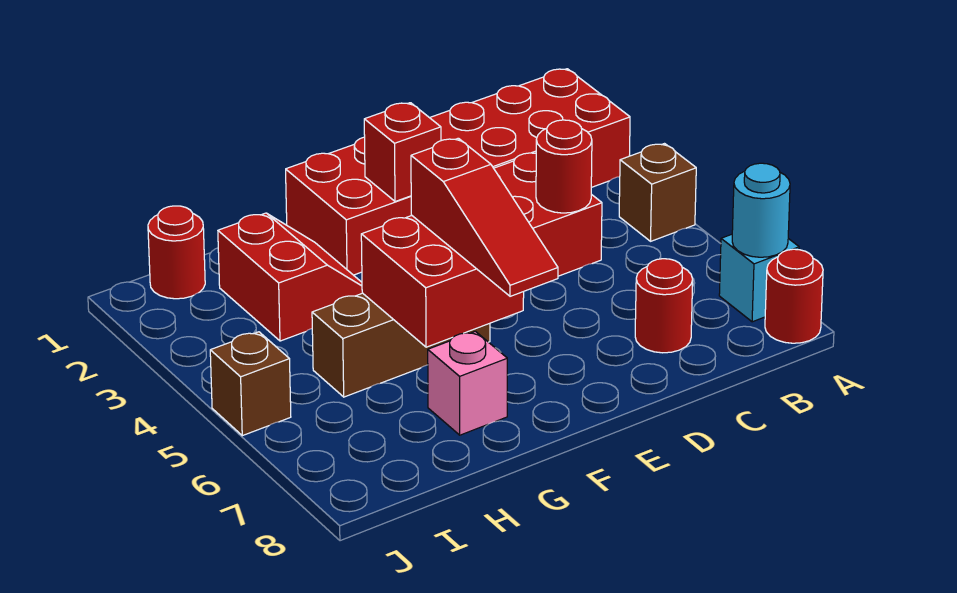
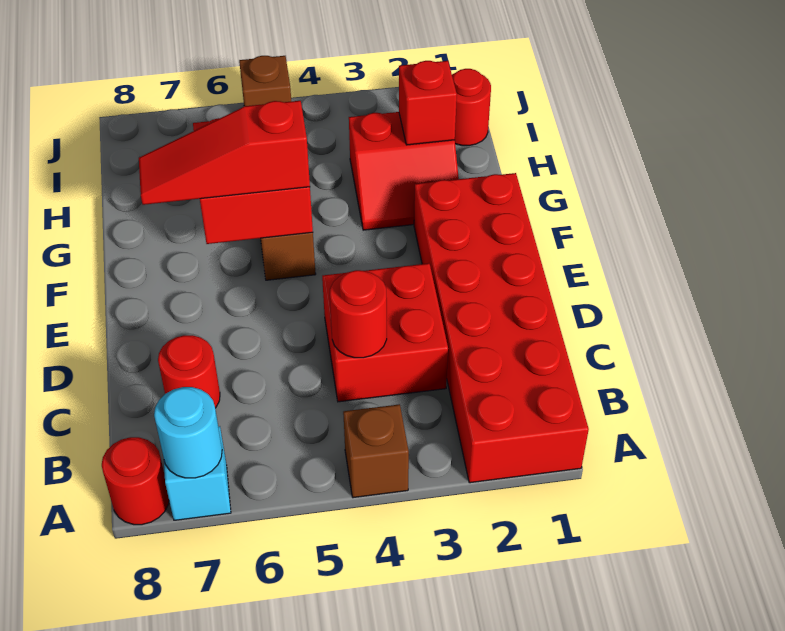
red brick E2 level 2 -> red brick H2 level 2
pink brick G7 level 1 -> none

